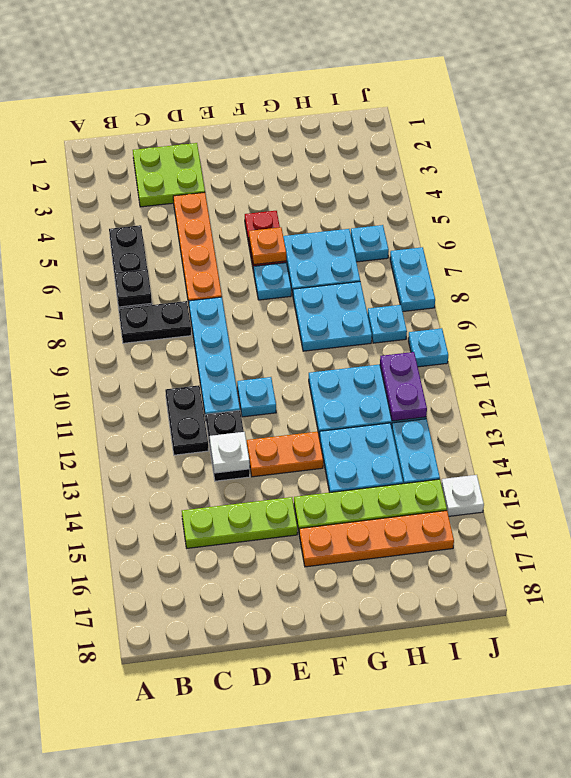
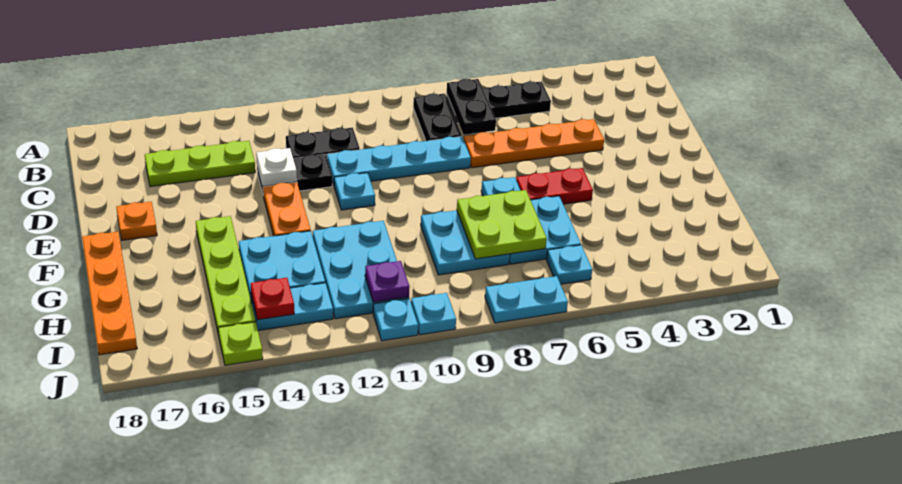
black plate B7 level 2 -> black plate B7:C7 level 2
lime plate C2:D3 level 1 -> lime plate G7:H8 level 2
lime plate C15:E15 level 1 -> lime plate C14:C16 level 1
orange plate F6 level 2 -> orange plate E17 level 1
orange plate F16:I16 level 1 -> orange plate F18:I18 level 1
cyan plate I9 level 1 -> cyan plate J11 level 1
purple plate I11:I12 level 2 -> purple plate I11 level 2
none -> red plate I14 level 2
white plate J15 level 1 -> lime plate J15 level 1

